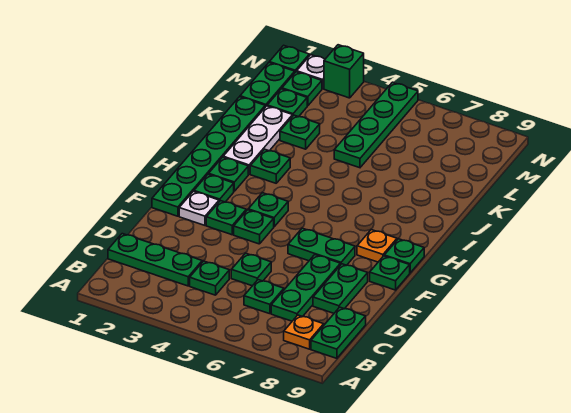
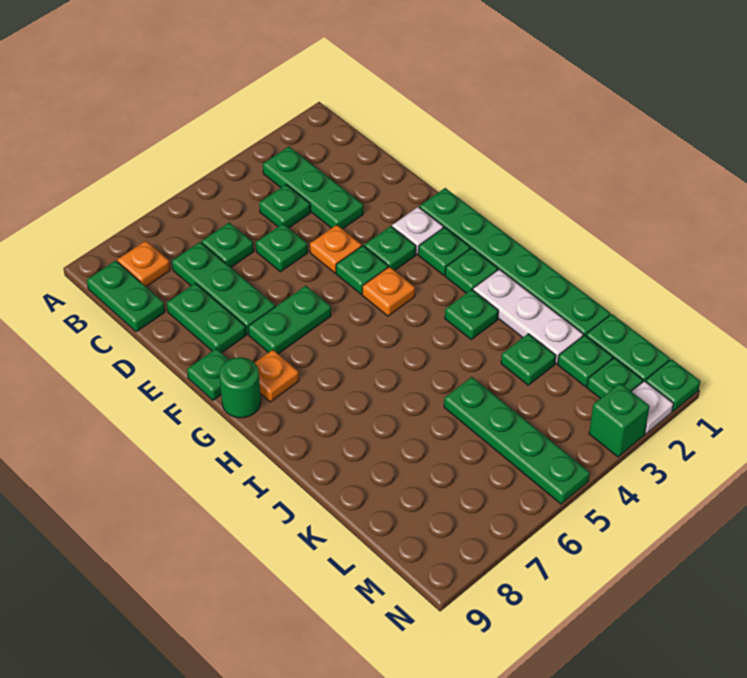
green plate C1:C3 level 1 -> green plate B3:D3 level 1
none -> orange plate E4 level 1
green plate G4 level 1 -> orange plate G4 level 1
green plate G9 level 1 -> green round brick G9 level 1

